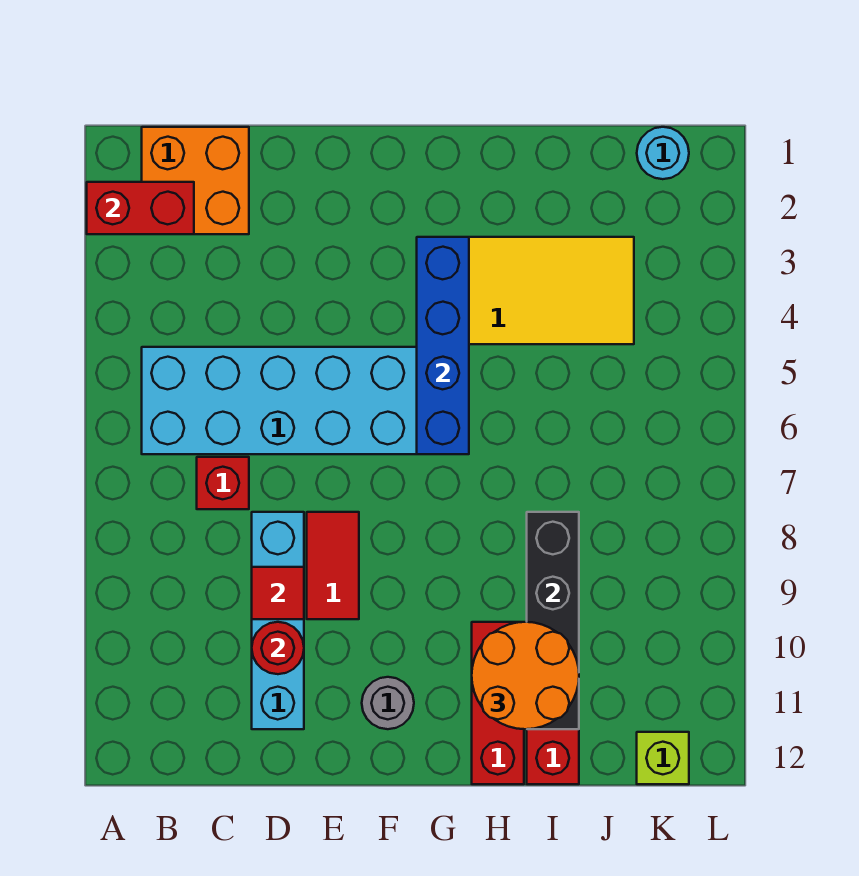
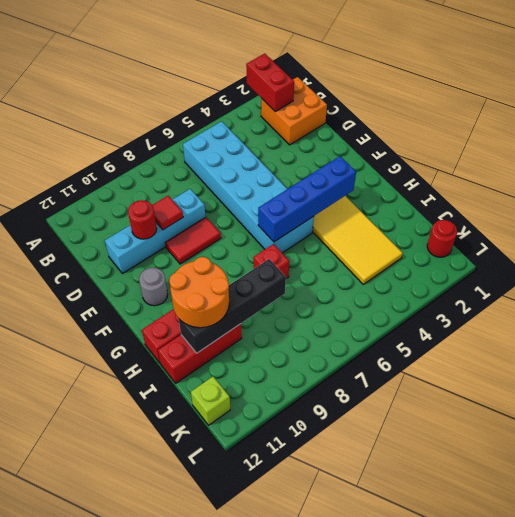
red brick C7 level 1 -> red brick H7 level 1
cyan round brick K1 level 1 -> red round brick K1 level 1

